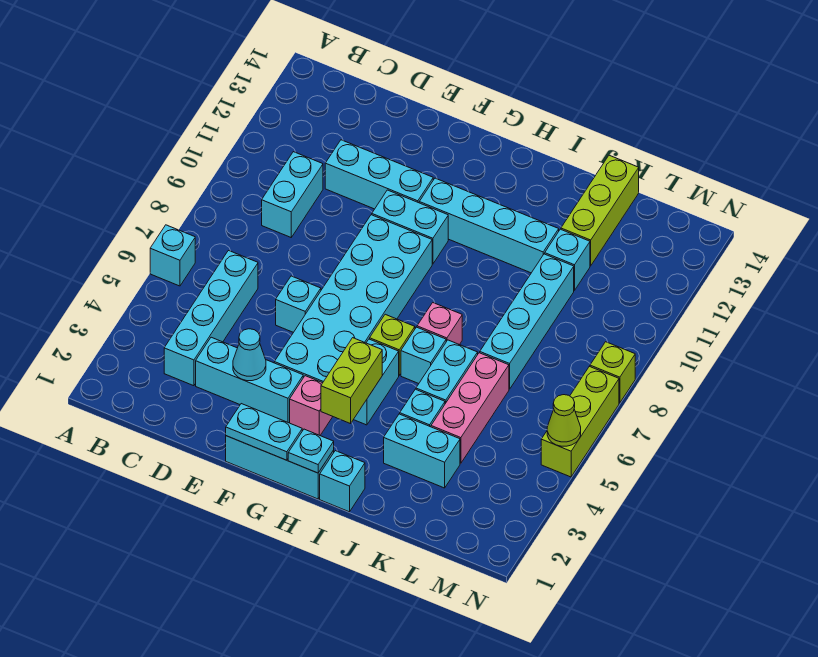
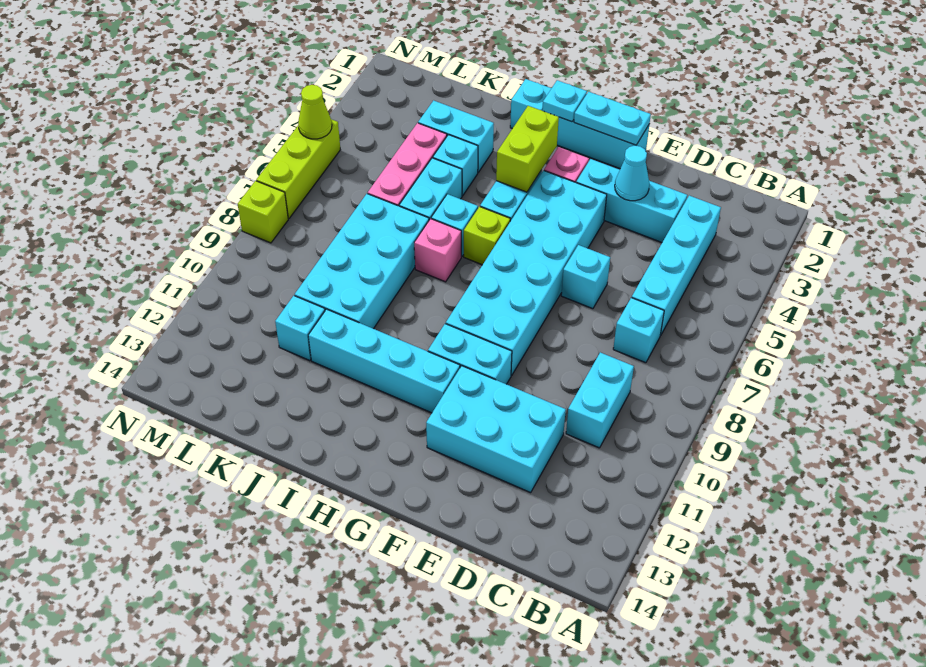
cyan brick A6 level 1 -> cyan brick C7 level 1
cyan brick D11:F11 level 1 -> cyan brick D11:F12 level 1
cyan brick K7:K10 level 1 -> cyan brick J7:K10 level 1
lime brick K12:K14 level 1 -> none

